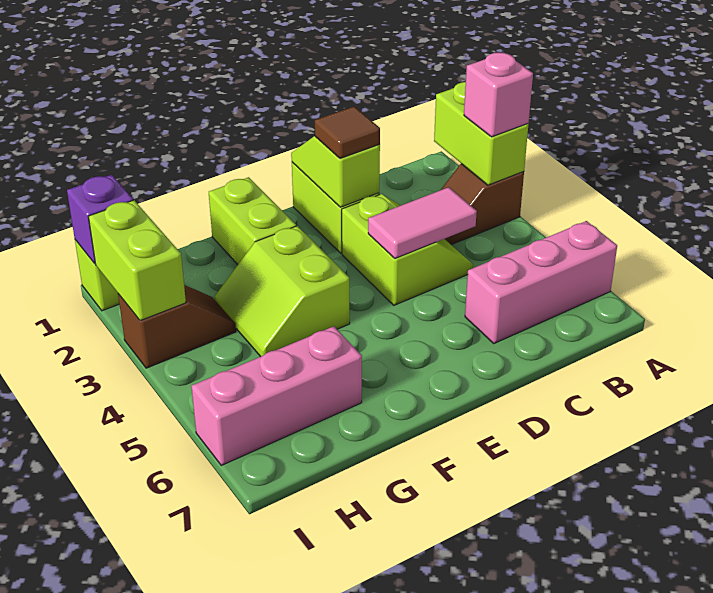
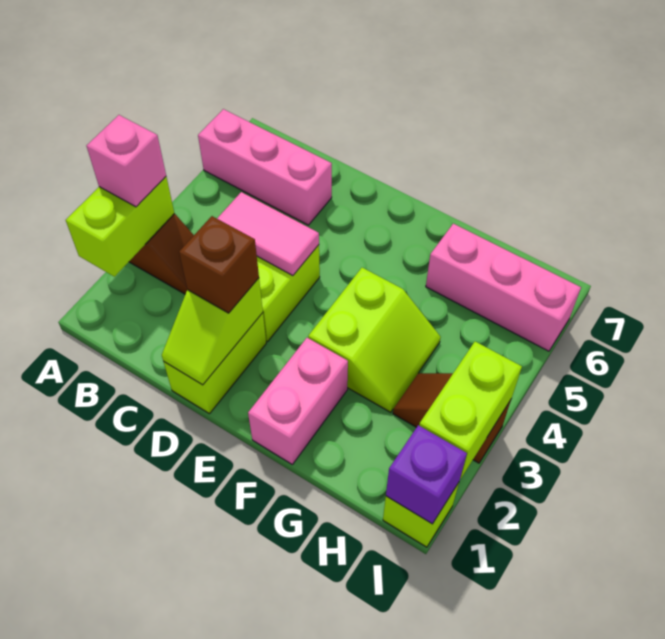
brown tile D2 level 3 -> brown brick D2 level 3
lime brick F1:F2 level 1 -> pink brick F1:F2 level 1

